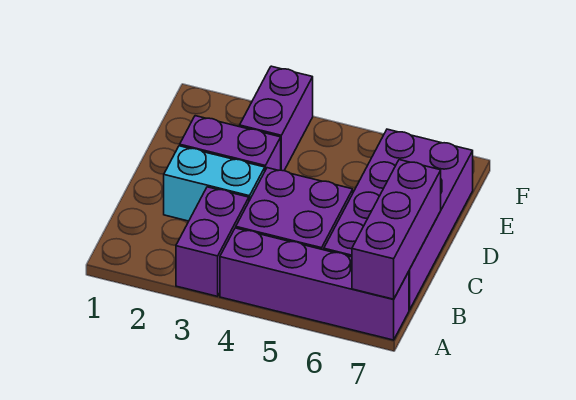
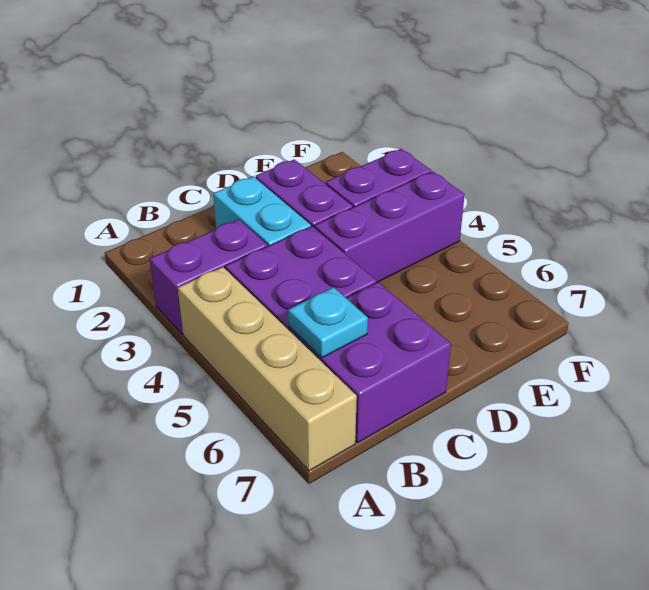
purple brick A4:A7 level 1 -> tan brick A4:A7 level 1
purple brick A7:C7 level 2 -> purple brick D4:F4 level 1
purple brick B6:E7 level 1 -> purple brick B6:C7 level 1
none -> cyan plate B6 level 2

